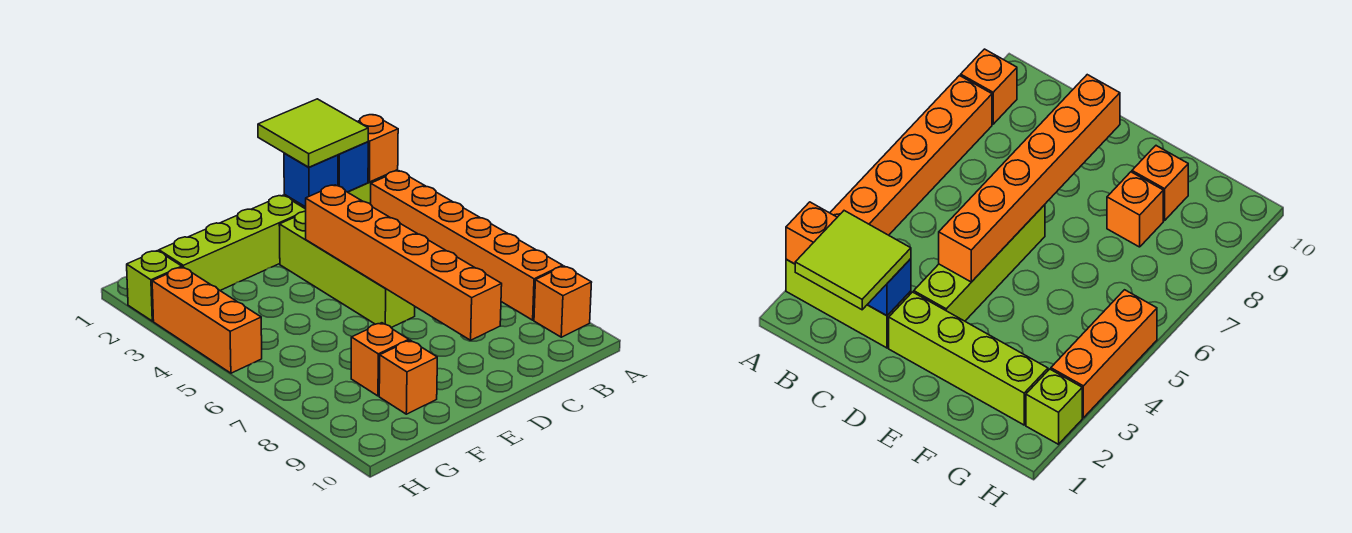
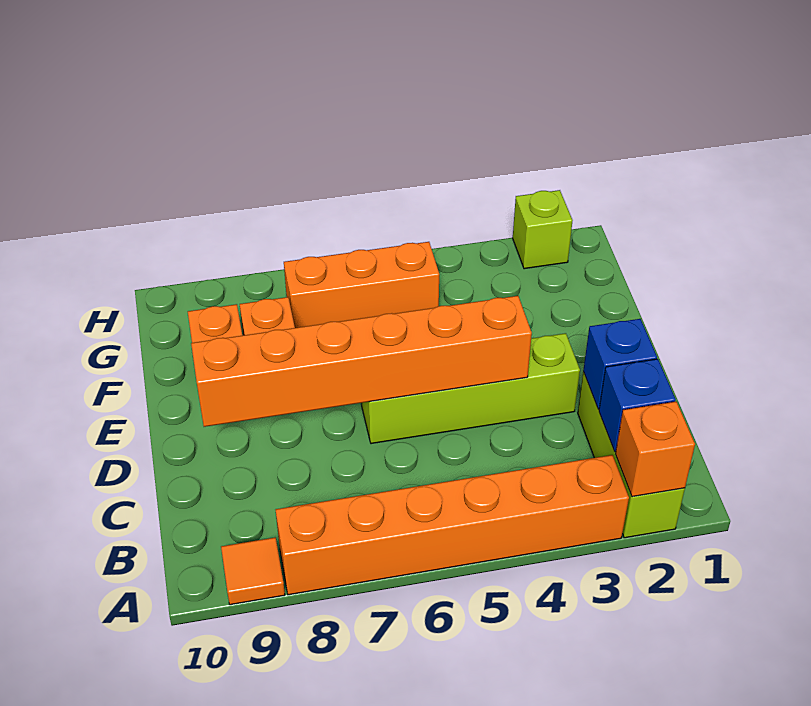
orange brick A9 level 1 -> orange tile A9 level 1
lime tile B1:C2 level 3 -> none
lime brick D2:G2 level 1 -> none
orange brick H3:H5 level 1 -> orange brick G5:G7 level 1

